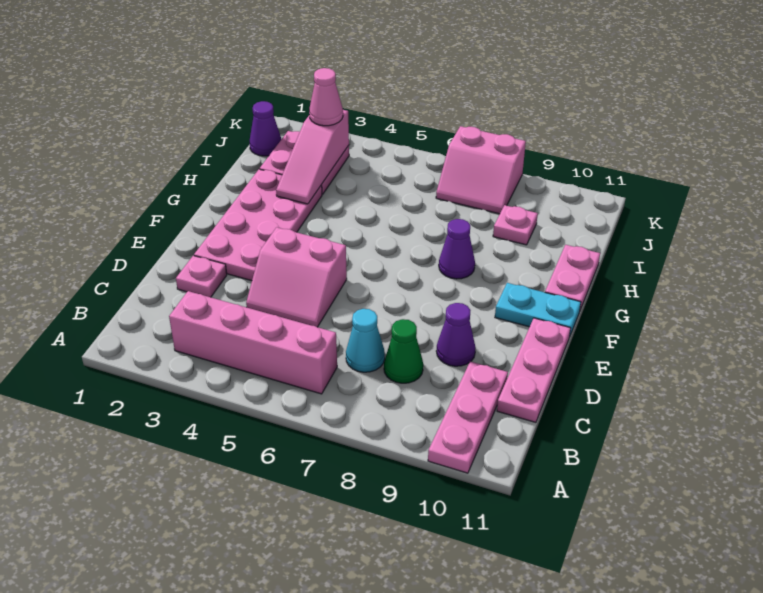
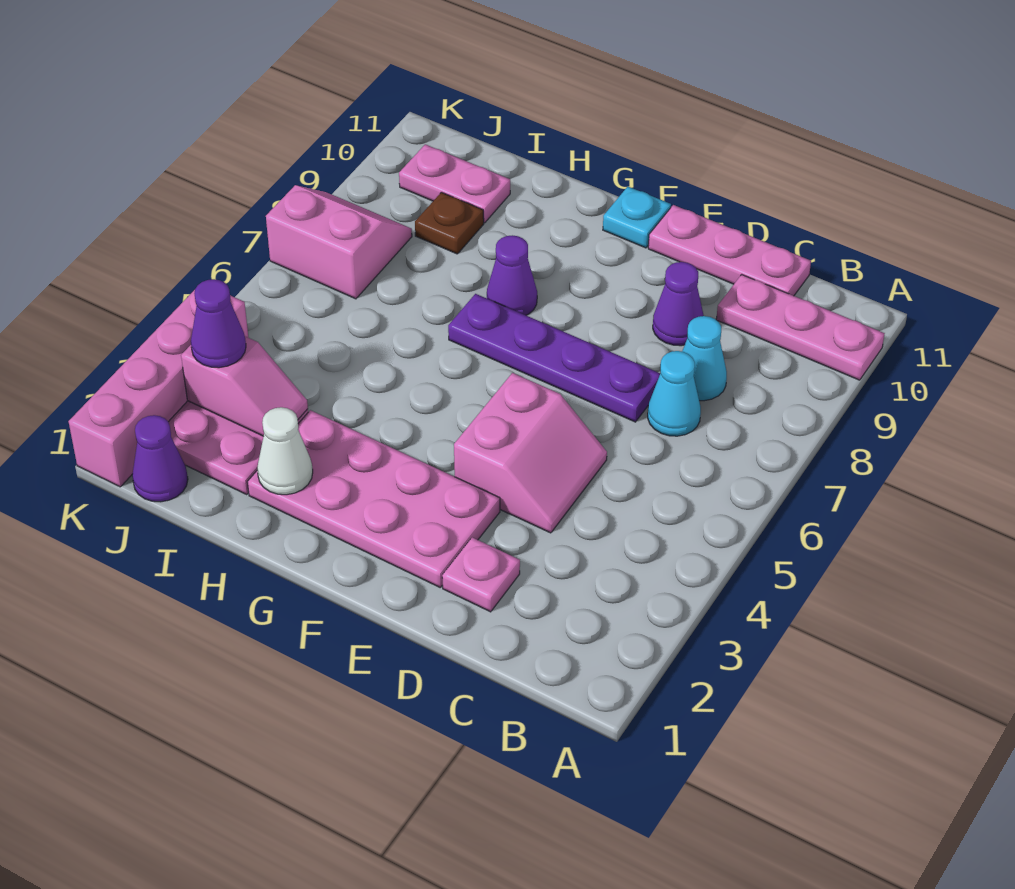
pink brick B3:B6 level 1 -> pink brick K1:K4 level 1
green cone C8 level 1 -> cyan cone C8 level 1
none -> purple plate D7:G7 level 1
cyan plate F10:F11 level 1 -> cyan plate F11 level 1
pink plate G11:H11 level 1 -> pink plate I10:J10 level 1
none -> white cone H2 level 2
pink slope H3:J3 level 2 top J -> pink slope I3:J3 level 2 top J
pink plate I9 level 1 -> brown plate I9 level 1
pink cone J3 level 3 -> purple cone J3 level 3
pink slope J7:K8 level 1 top K -> pink slope J7:K8 level 1 top 7

